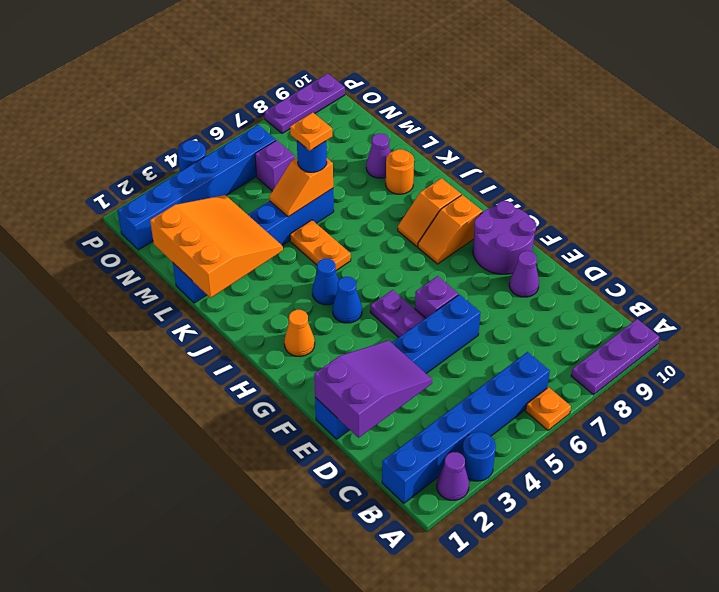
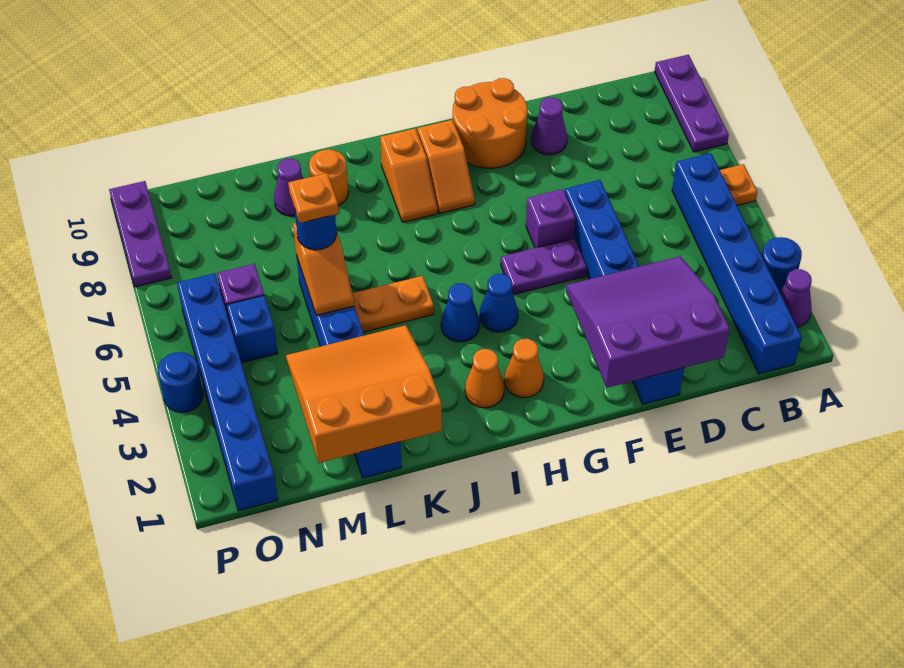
purple slope D1:E3 level 2 top 1 -> purple slope D1:F3 level 2 top 1
purple round brick F9:G10 level 1 -> orange round brick F9:G10 level 1
none -> orange cone I2 level 1
none -> blue brick N5 level 1

